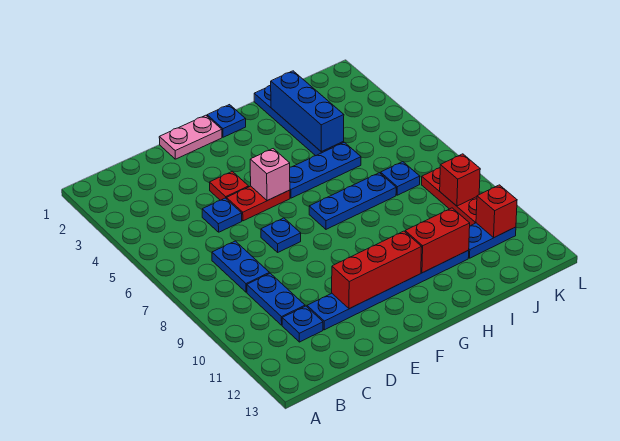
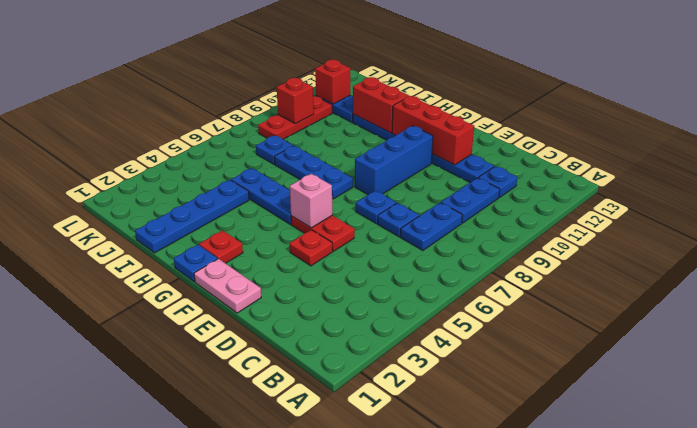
blue plate D5 level 1 -> blue plate D7 level 1
none -> red plate G2 level 1
blue brick I2:I4 level 2 -> blue brick F8:F10 level 1

